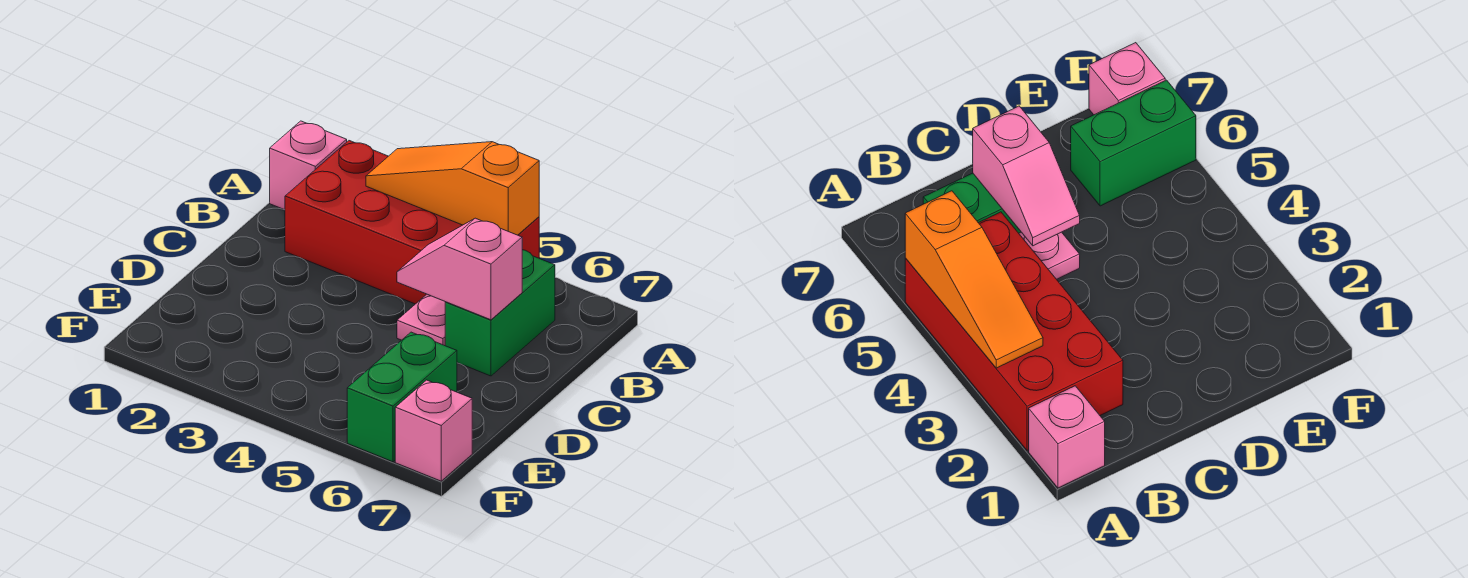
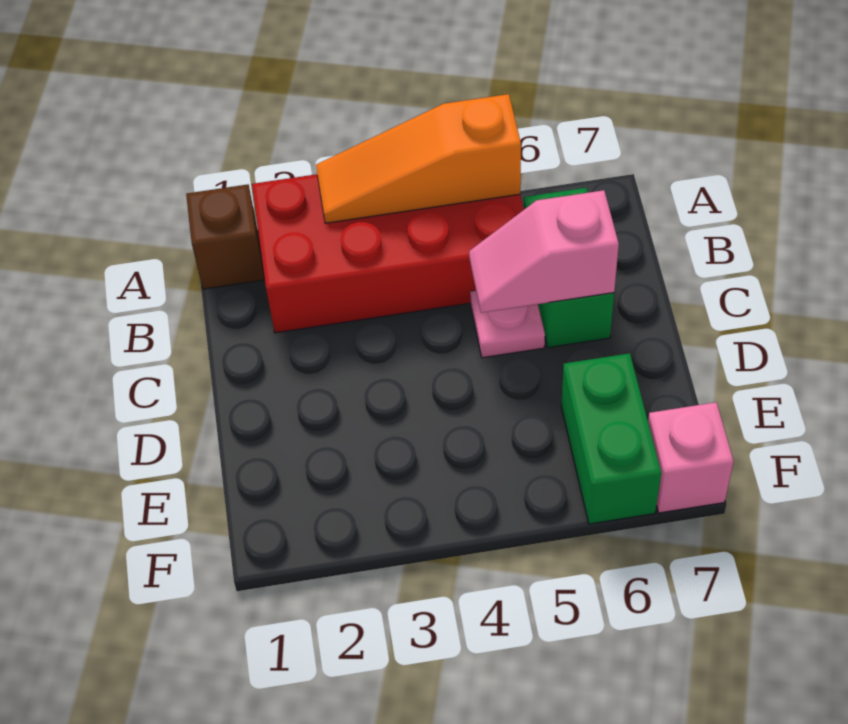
pink brick A1 level 1 -> brown brick A1 level 1

